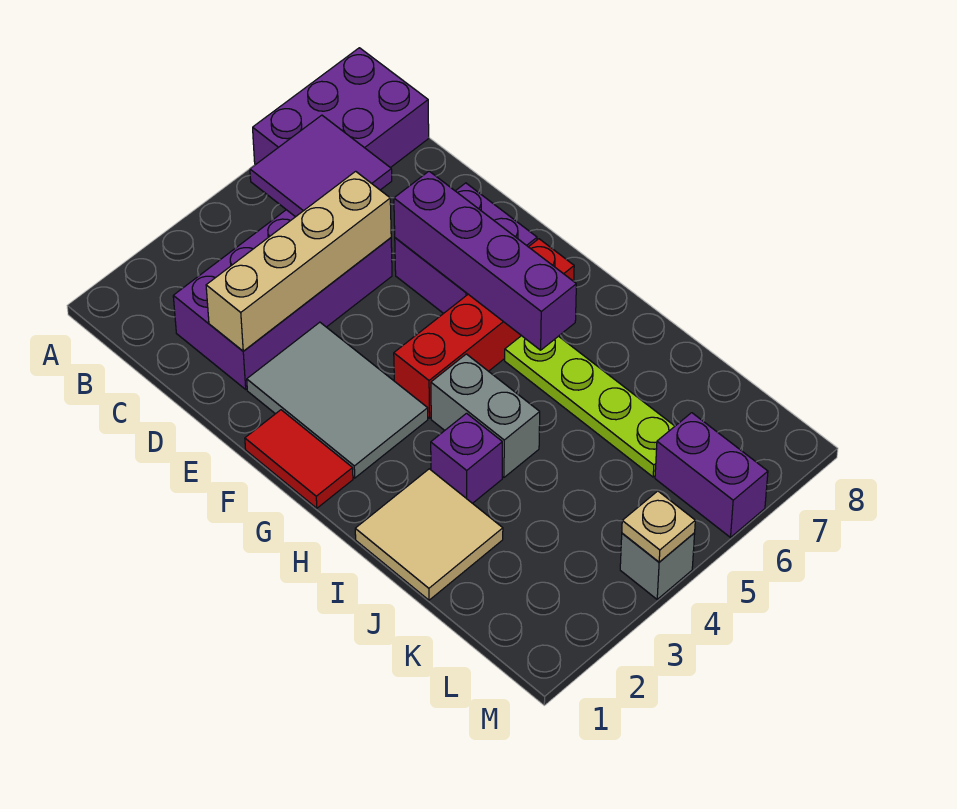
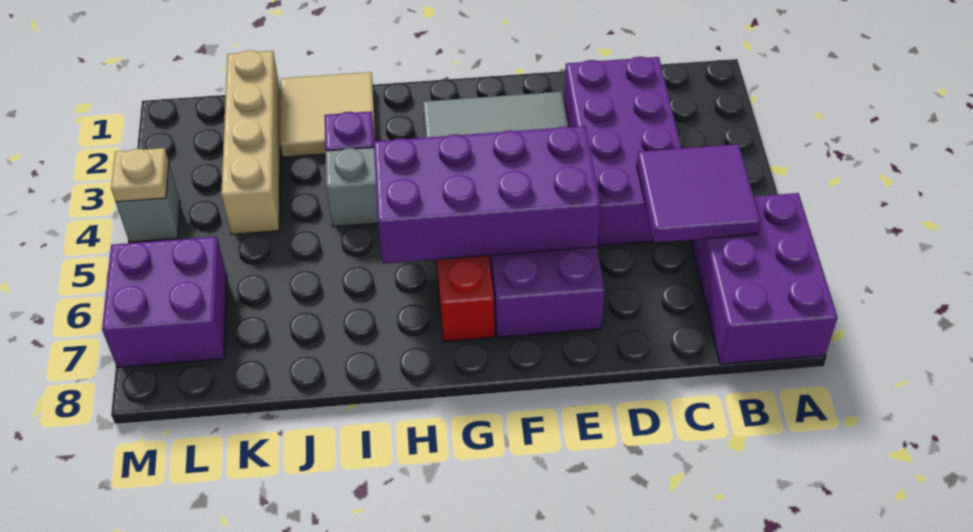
tan brick D2:D5 level 2 -> tan brick K1:K4 level 1
purple brick E6:H6 level 2 -> purple brick E5:H6 level 2
red tile F1:G1 level 1 -> none
lime plate H6:K6 level 1 -> none
purple brick L6:M6 level 1 -> purple brick L6:M7 level 1

